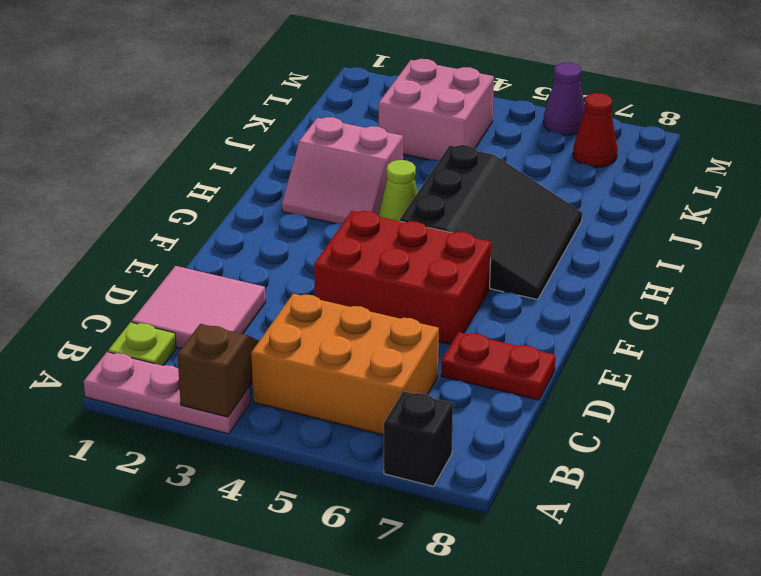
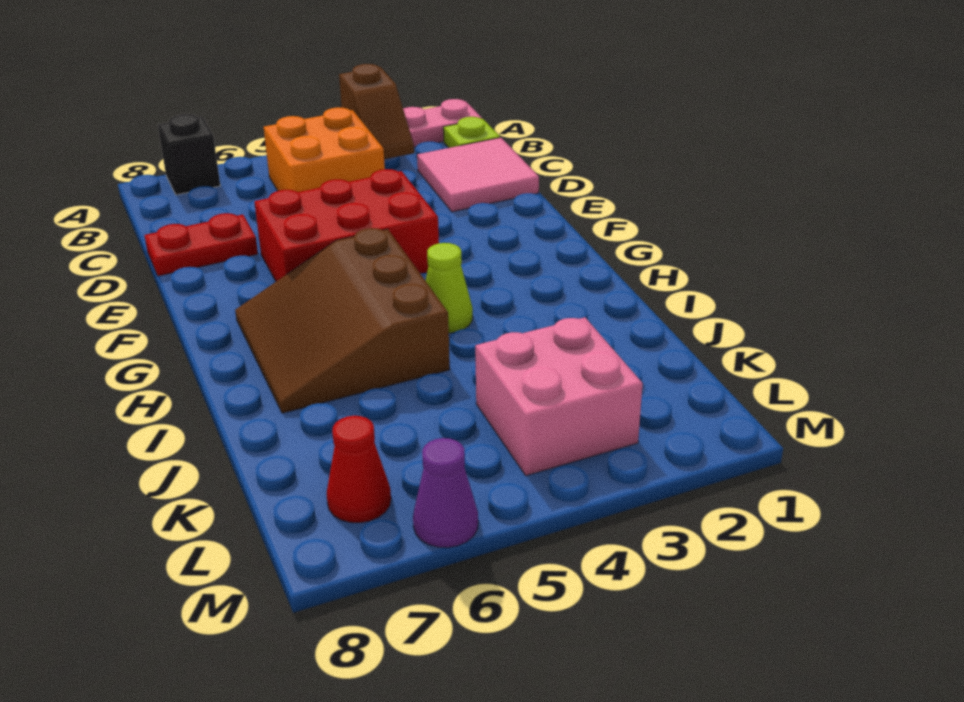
orange brick B4:C6 level 1 -> orange brick B4:C5 level 1
black slope G5:I7 level 1 top 5 -> brown slope G5:I7 level 1 top 5
pink slope H2:I3 level 1 top I -> none

